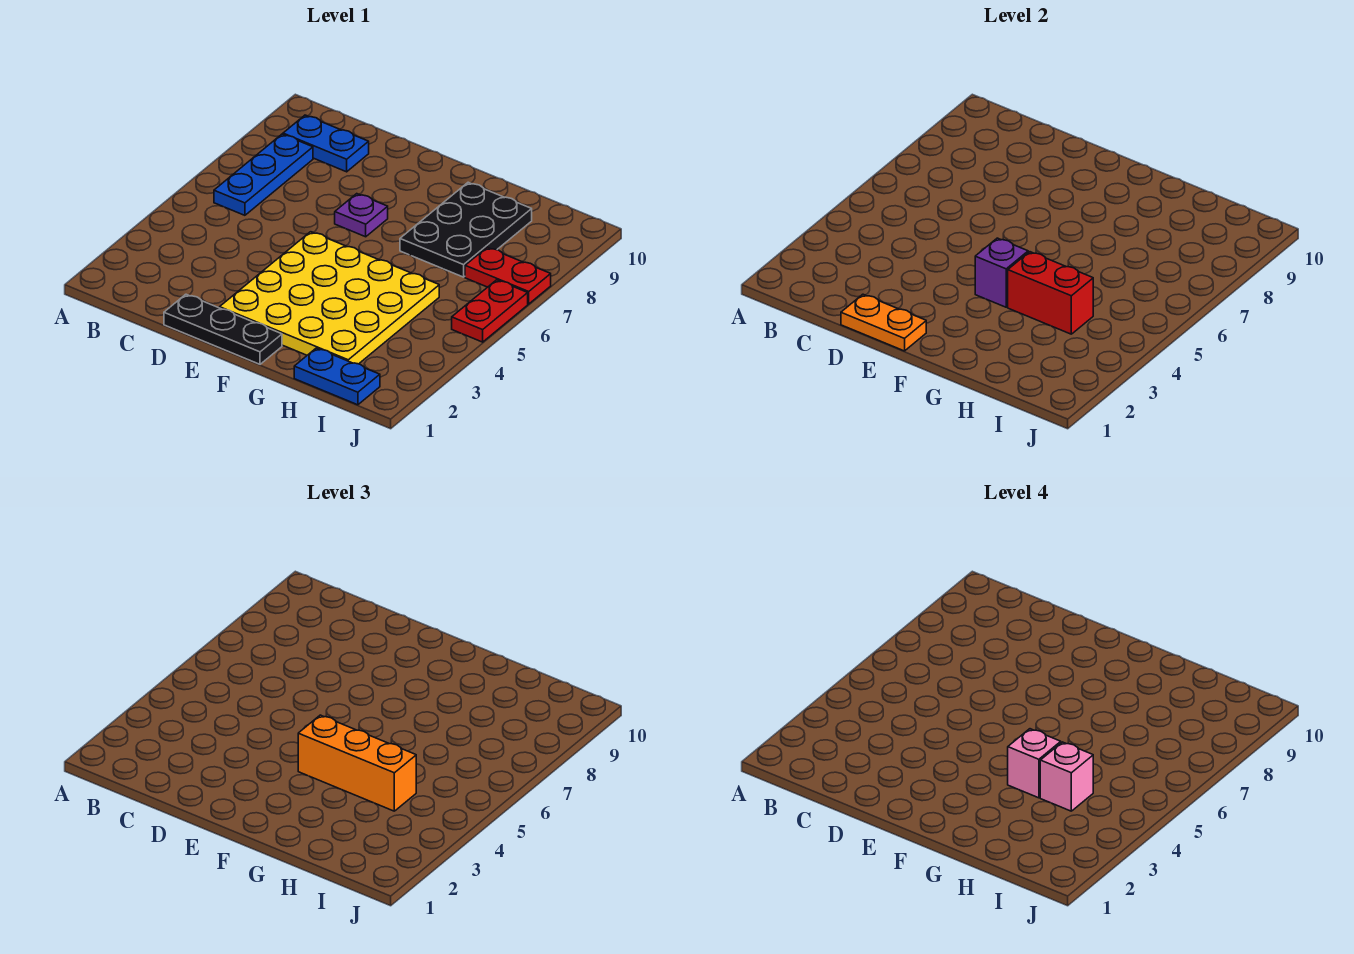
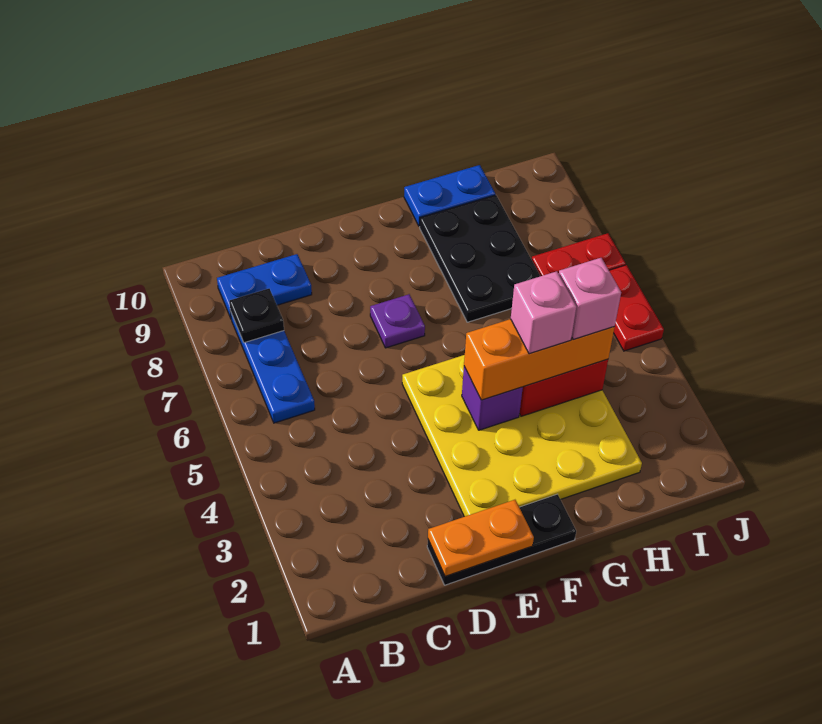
none -> black plate B8 level 2
blue plate H1:I1 level 1 -> blue plate G10:H10 level 1

